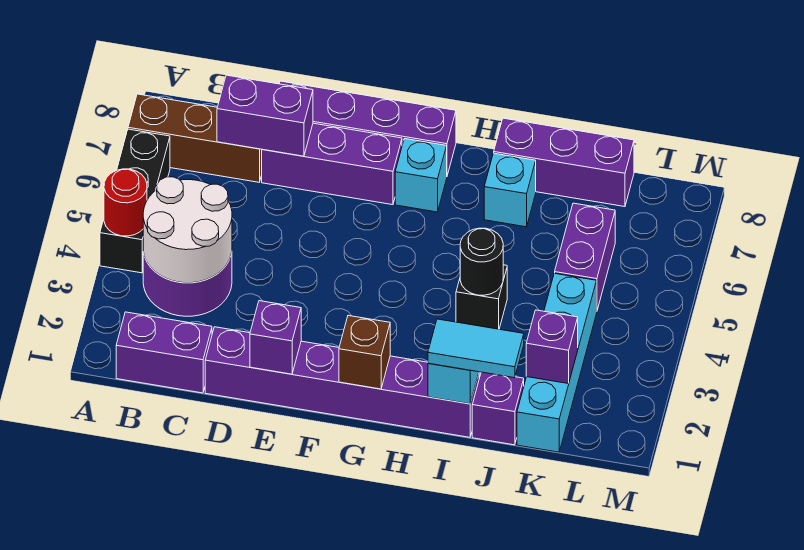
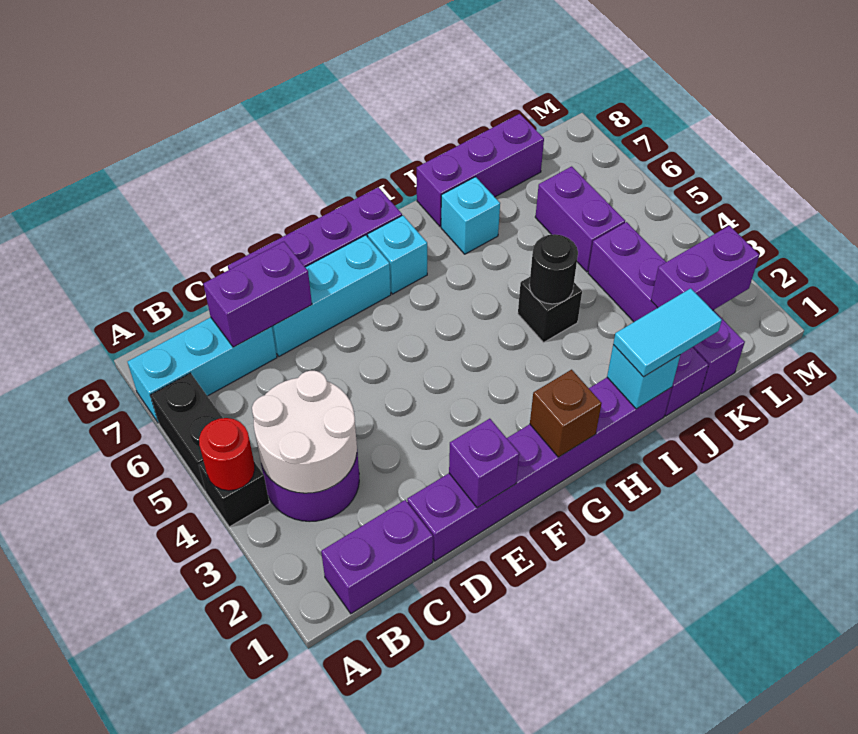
brown brick A7:C7 level 1 -> cyan brick A7:C7 level 1
purple brick D7:F7 level 1 -> cyan brick D7:F7 level 1
cyan brick K1:K4 level 1 -> purple brick K1:K4 level 1
purple brick K2 level 2 -> purple brick K2:L2 level 2

